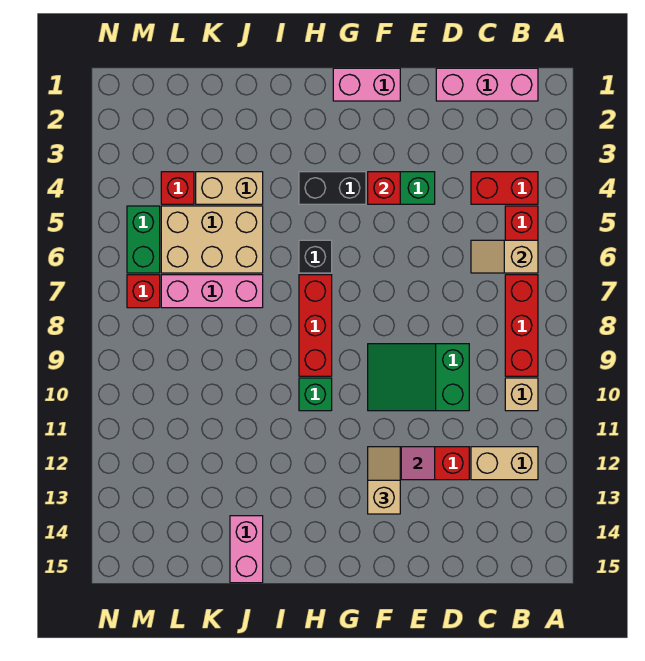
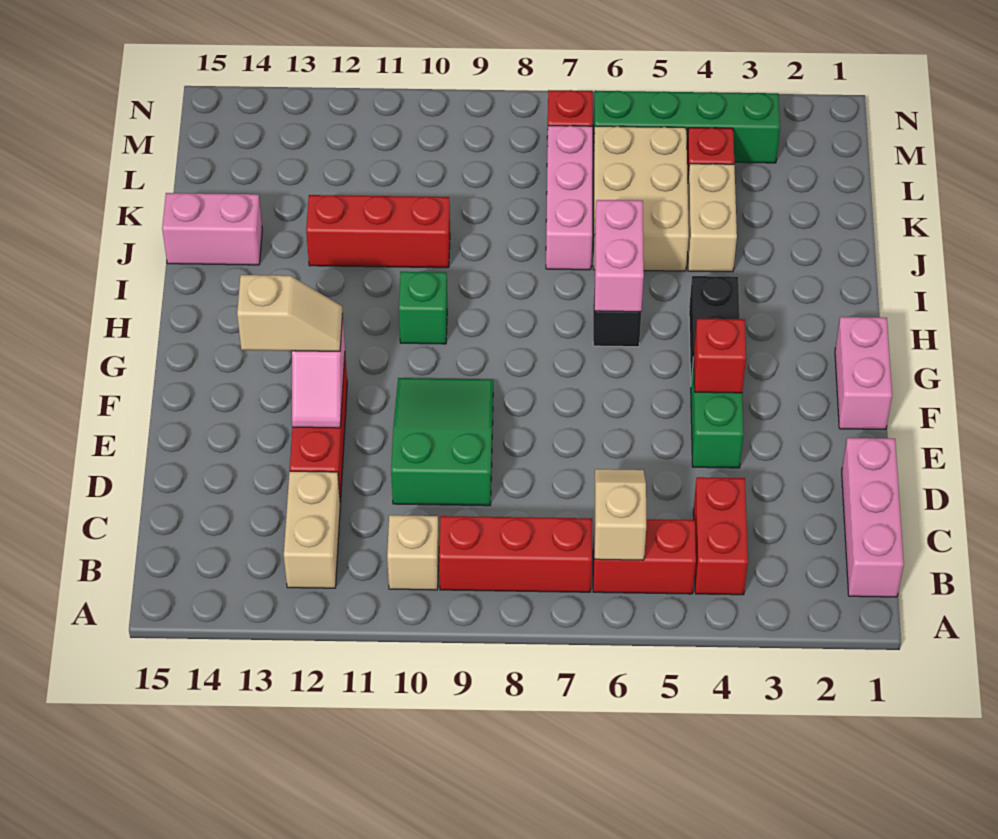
none -> pink brick H6:I6 level 2
red brick H7:H9 level 1 -> red brick J10:J12 level 1
green brick M5:M6 level 1 -> green brick M3:M6 level 1

